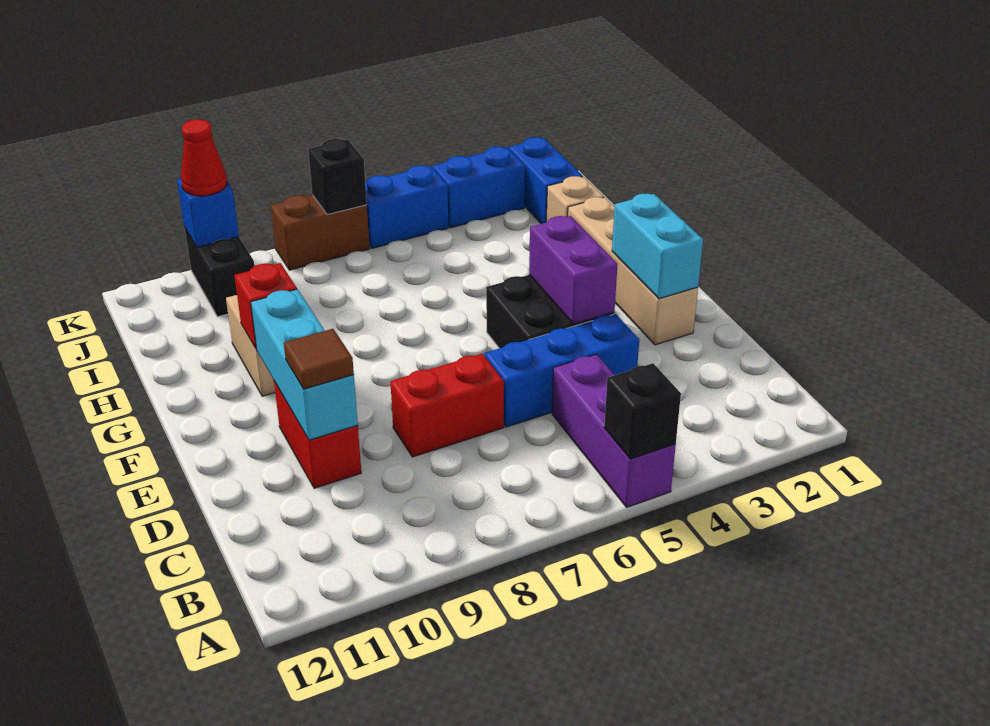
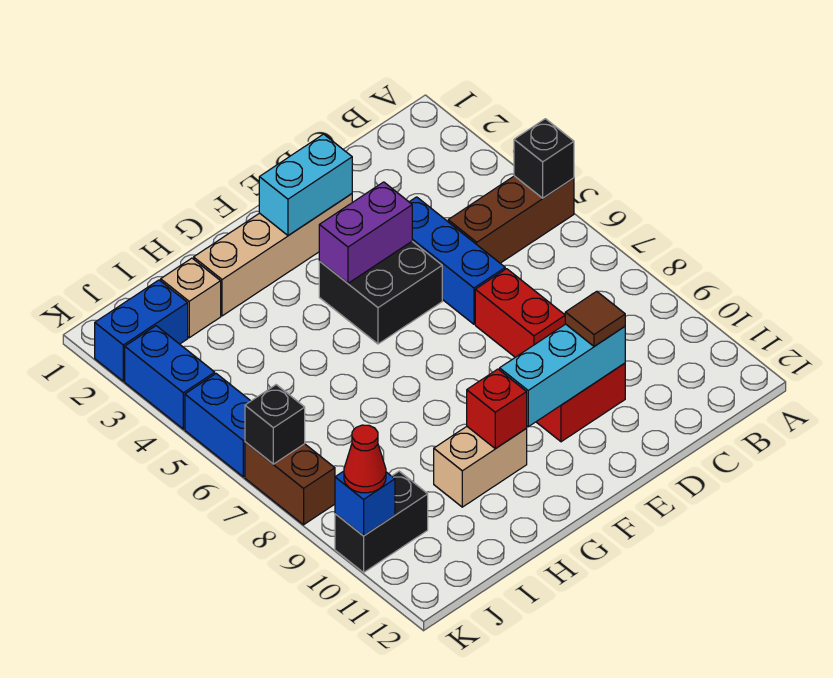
purple brick A5:C5 level 1 -> brown brick A5:C5 level 1

